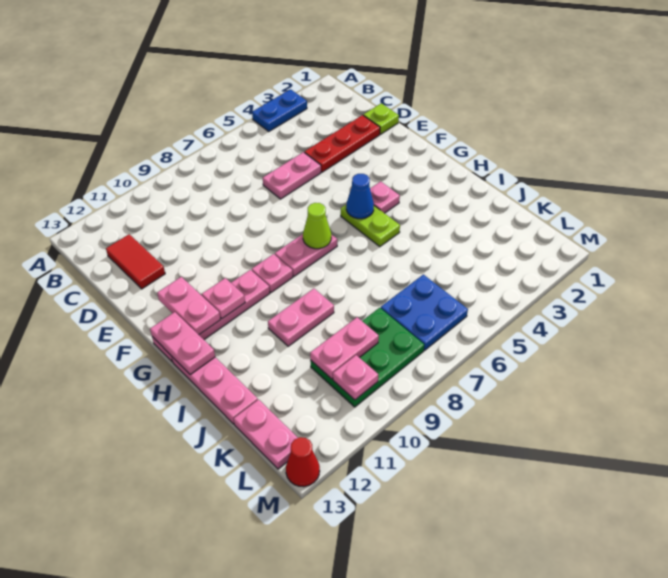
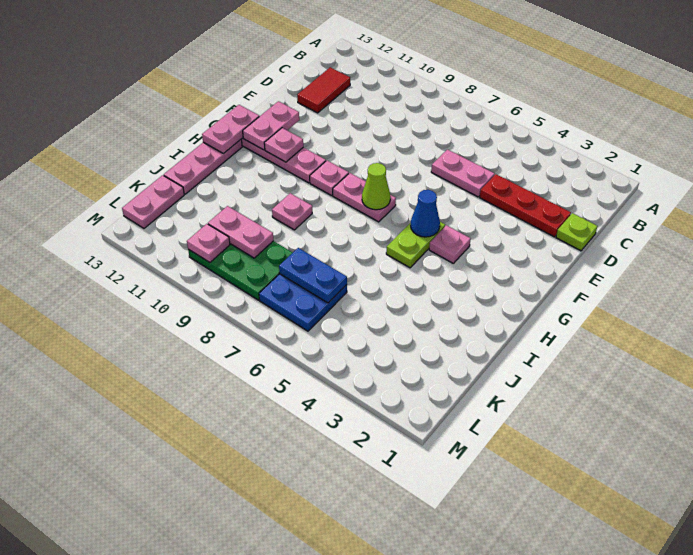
blue plate A3:A4 level 1 -> blue plate K6:K7 level 2
pink plate I9:I10 level 1 -> pink plate I9 level 1
red cone M13 level 1 -> none

